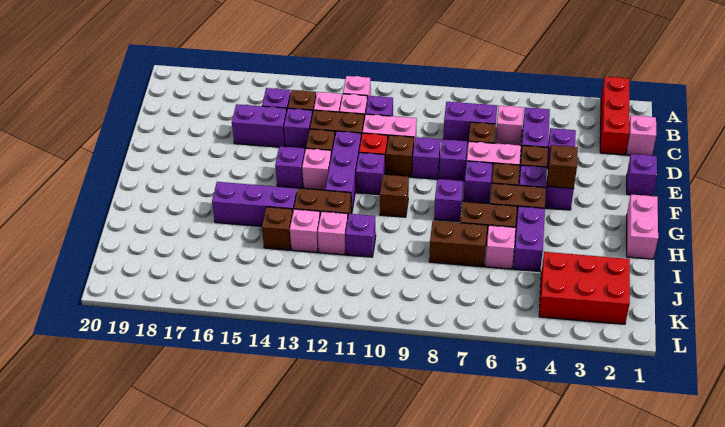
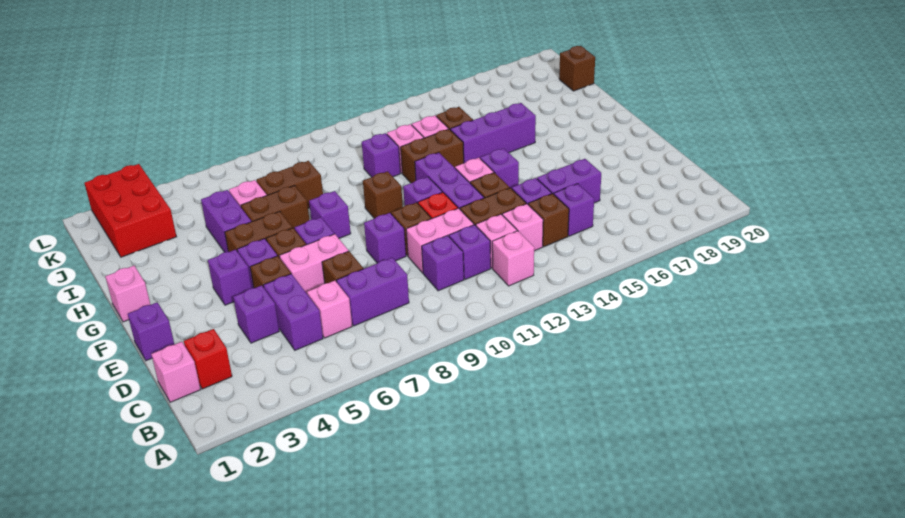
red brick A2:C2 level 1 -> red brick C2 level 1
purple brick E8 level 1 -> purple brick C10 level 1
brown brick F4 level 2 -> brown brick J20 level 1
pink brick G1:H1 level 1 -> pink brick G1 level 1
red brick J2:K4 level 1 -> red brick J2:L3 level 1

